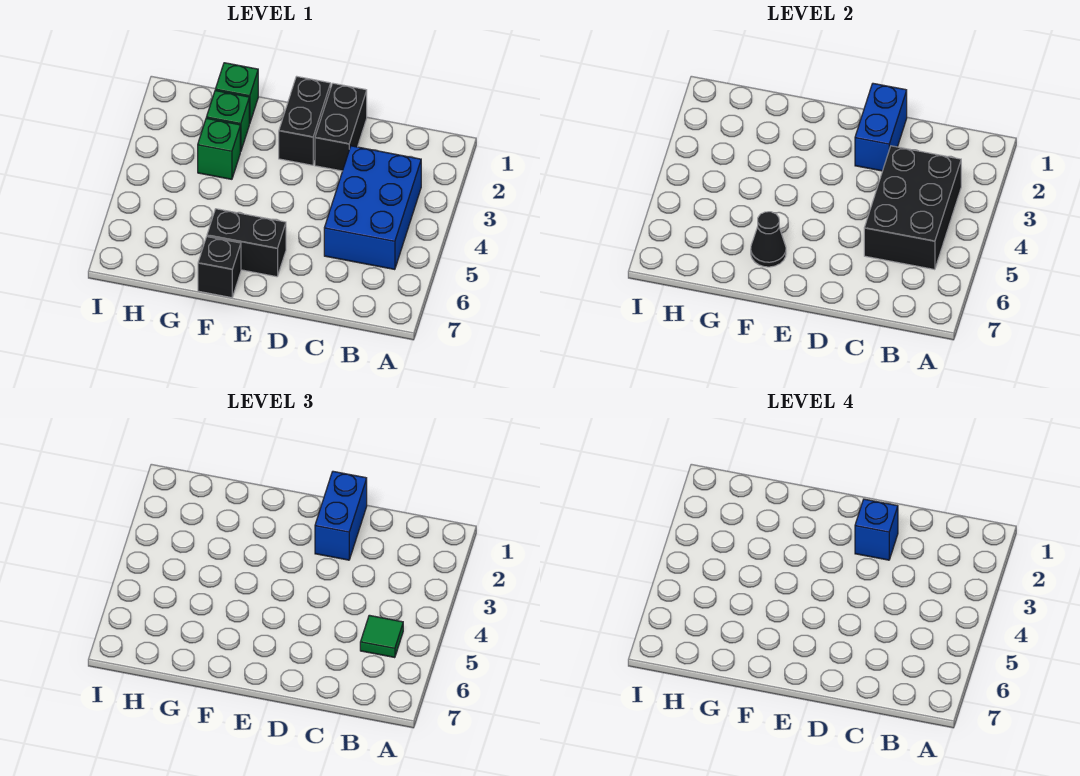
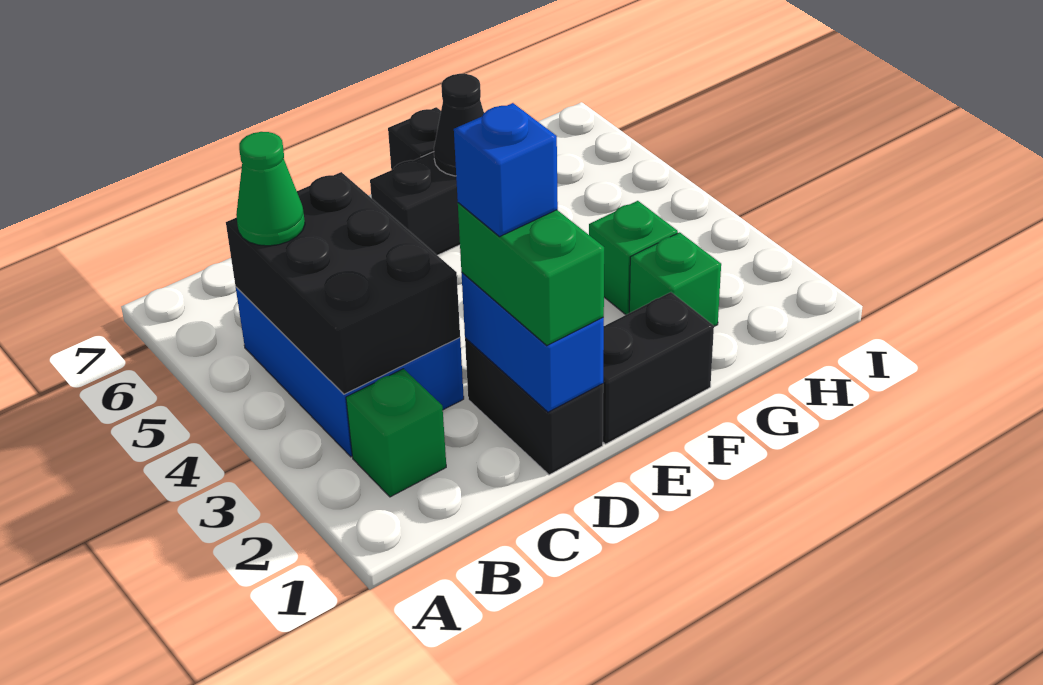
green tile B5 level 3 -> green cone B5 level 3
blue brick D1:D2 level 3 -> green brick D1:D2 level 3
black brick E1:E2 level 1 -> black brick E1:F1 level 1
green brick G1 level 1 -> green brick B2 level 1

